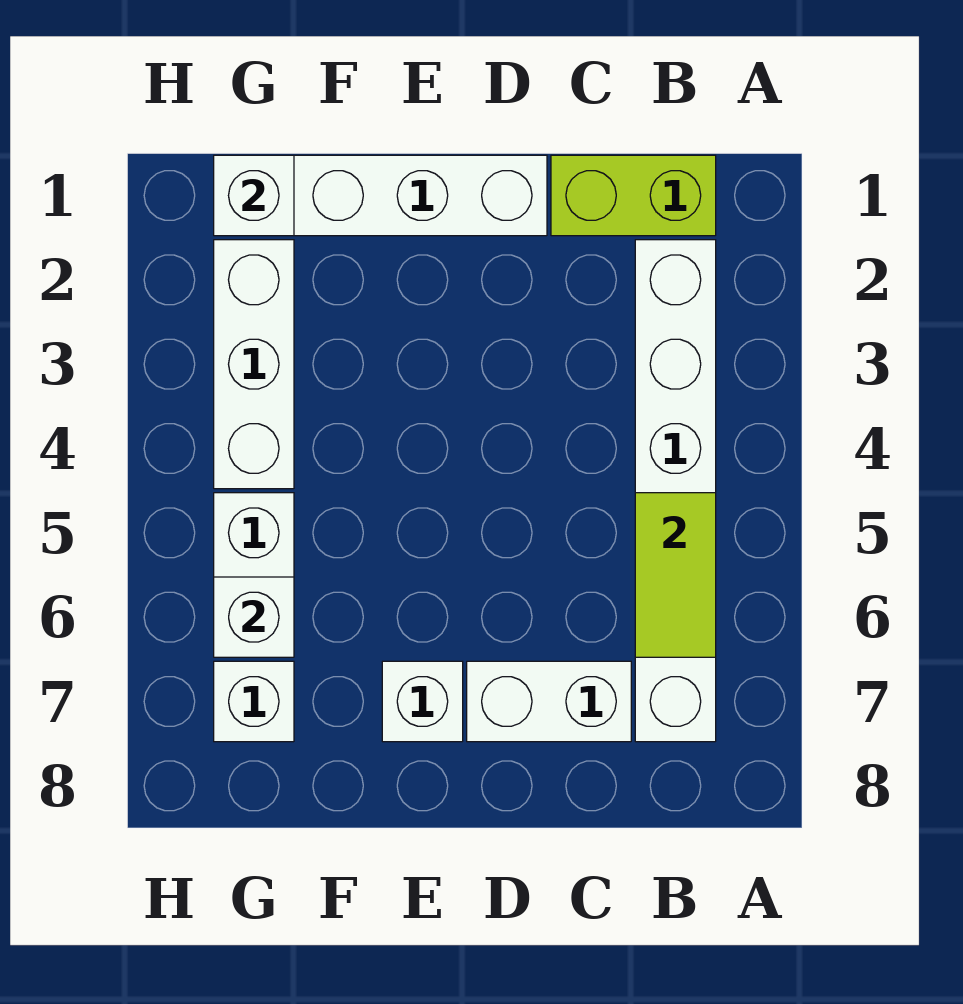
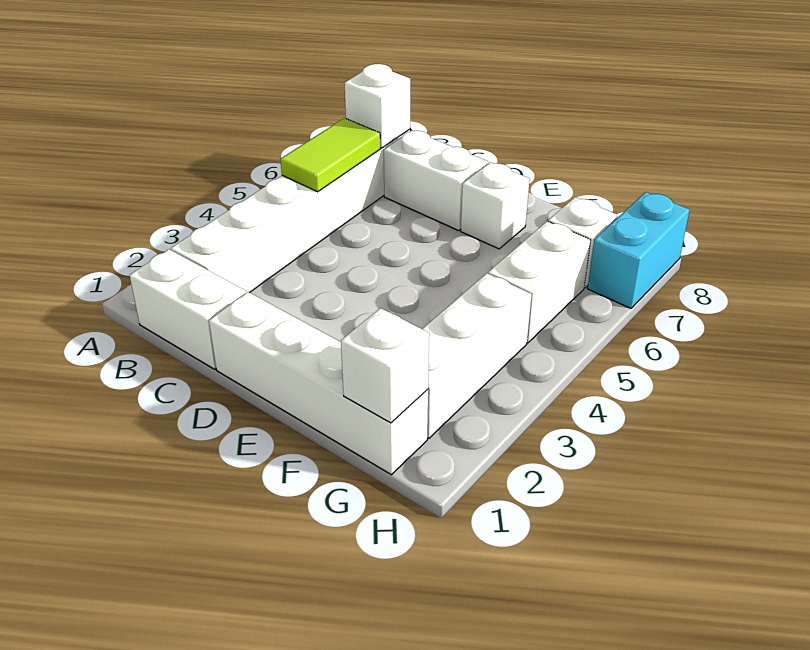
lime brick B1:C1 level 1 -> white brick B1:C1 level 1
white brick G6 level 2 -> white brick B7 level 2
none -> cyan brick H7:H8 level 1

